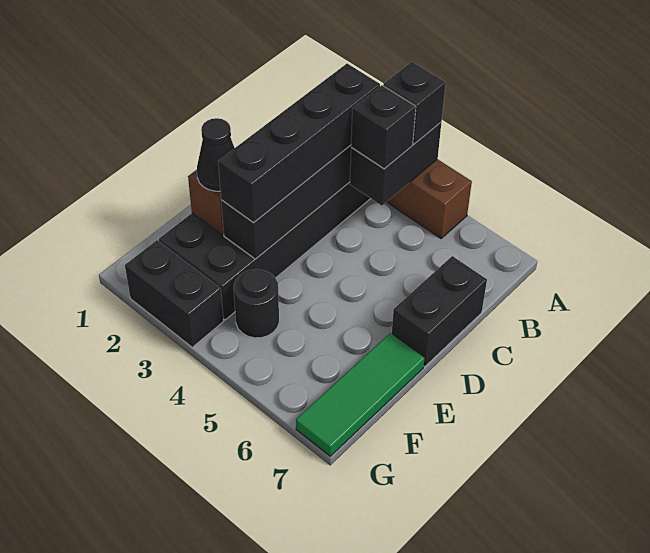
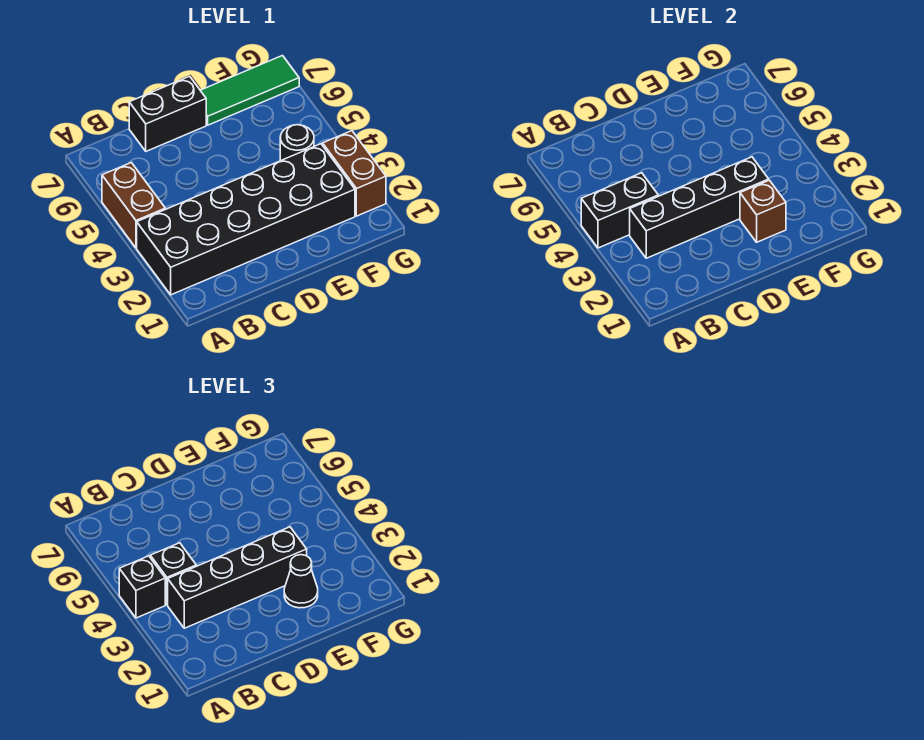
black brick G2:G3 level 1 -> brown brick G2:G3 level 1

